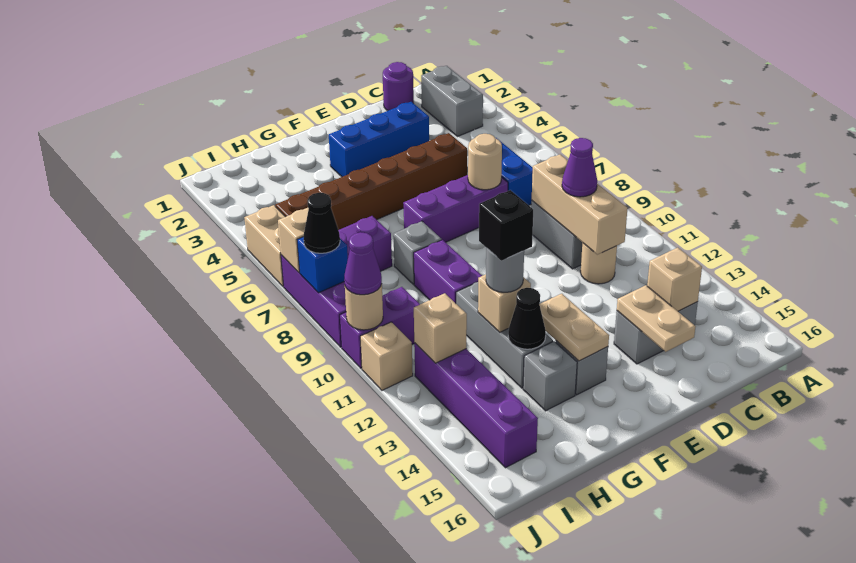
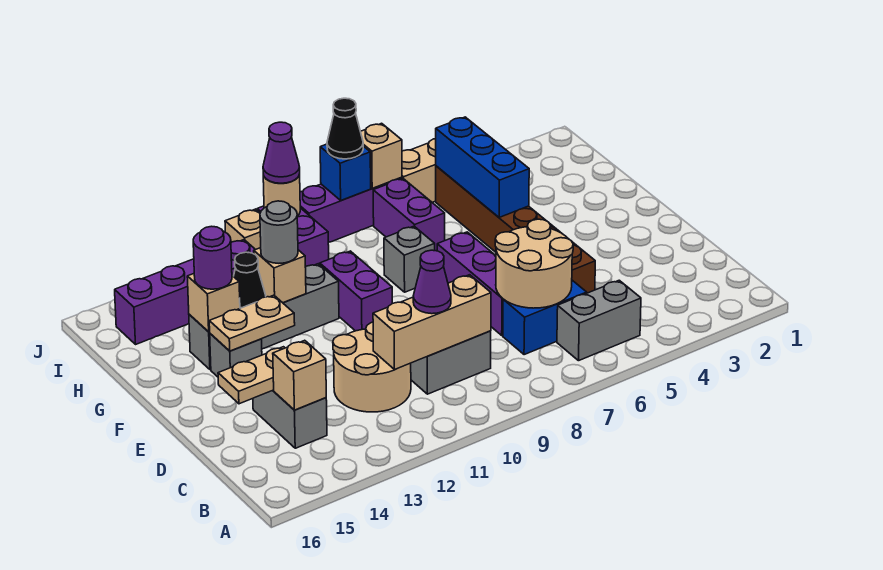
grey brick B2:B3 level 1 -> grey brick B5:B6 level 1
purple round brick C1 level 1 -> purple round brick G14 level 3
tan round brick C11 level 1 -> tan round brick C11:D12 level 1
blue brick D3:F3 level 1 -> blue brick G5:I5 level 2
tan round brick D7 level 2 -> tan round brick C6:D7 level 2
purple brick G9:G10 level 1 -> purple brick F10:G10 level 1
black brick G12 level 4 -> none
tan brick I12 level 2 -> tan brick G14 level 2

